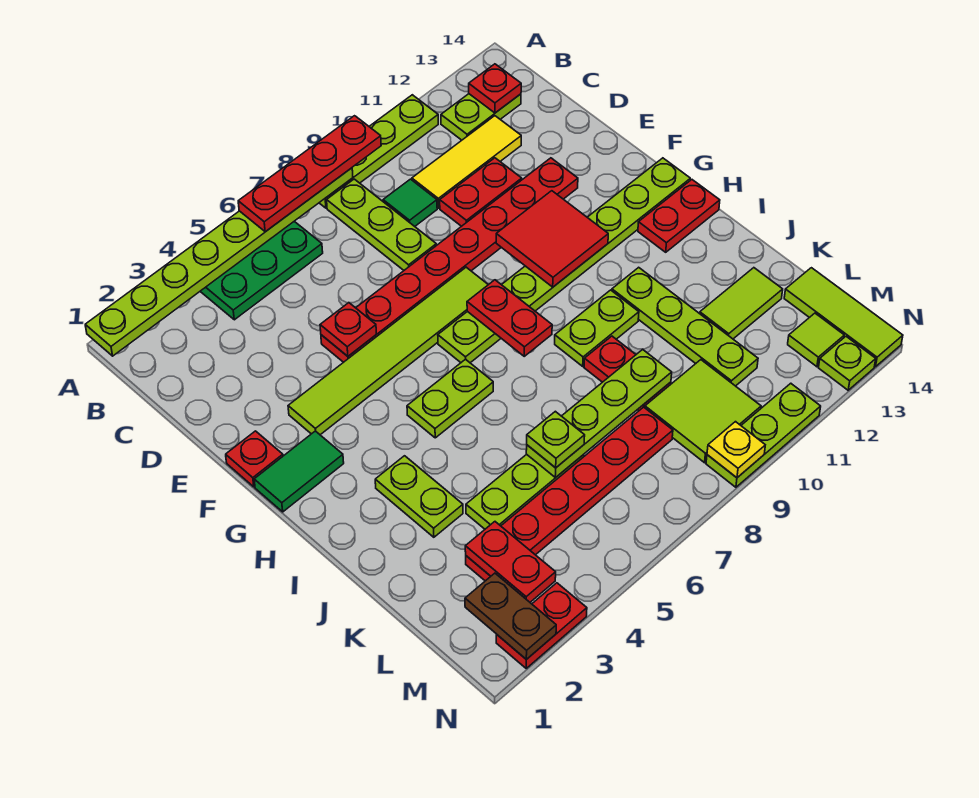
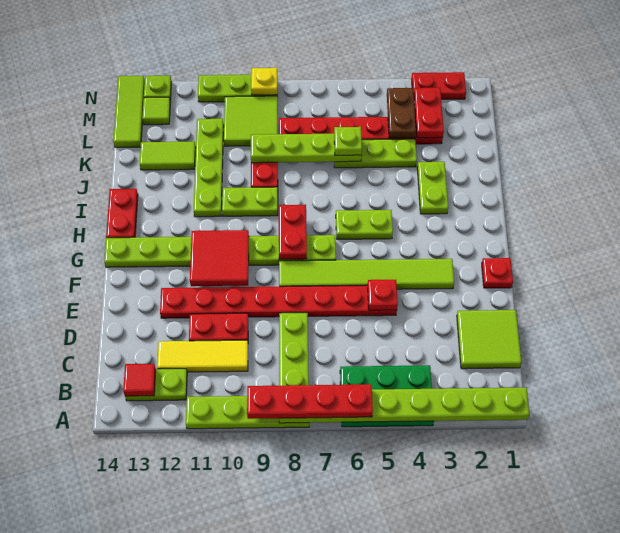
red plate B13 level 2 -> red tile B13 level 2
none -> lime tile C1:D2 level 1
green tile C9 level 1 -> none
green tile G1:G2 level 1 -> none
red plate H13:H14 level 1 -> red plate H14:I14 level 1
brown plate M2:N2 level 2 -> brown plate L4:M4 level 2

